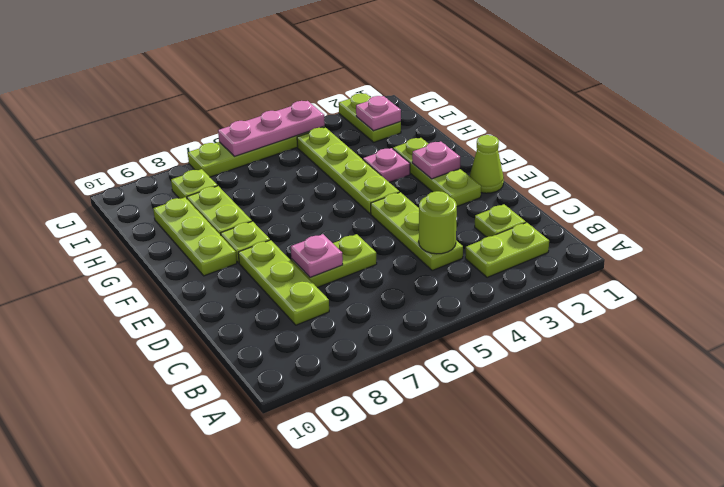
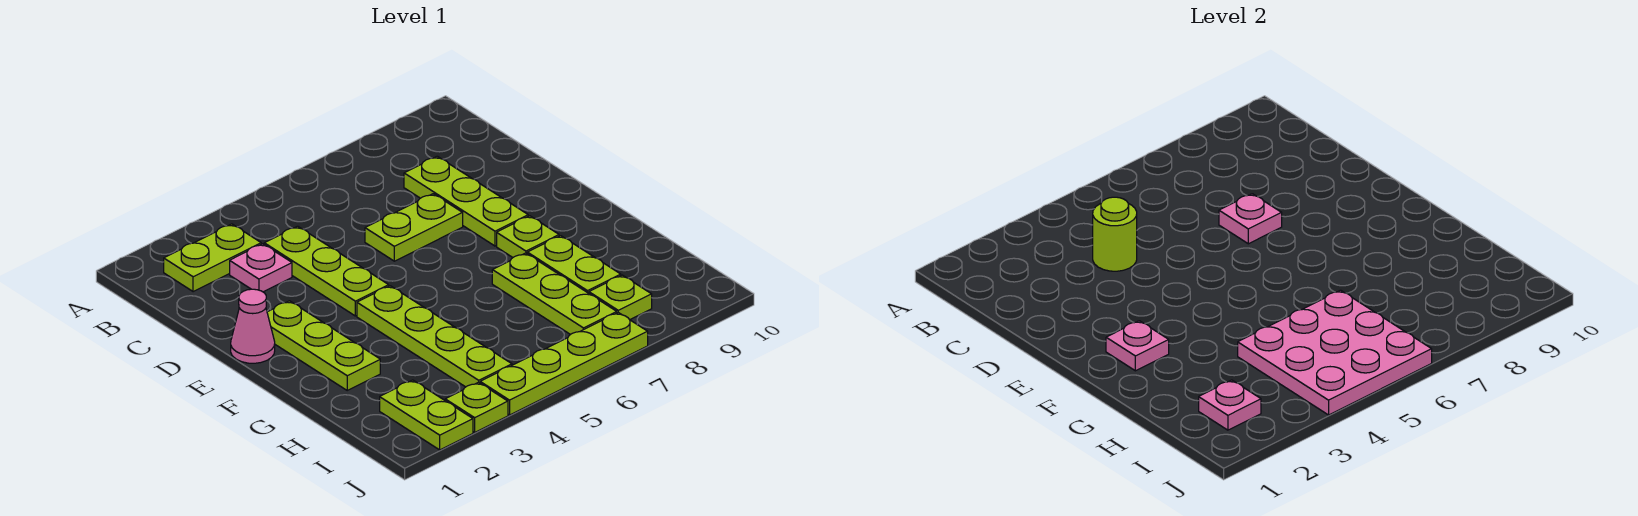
lime plate C2 level 1 -> lime plate J3 level 1
lime cone E1 level 1 -> pink cone E1 level 1
lime plate F9:H9 level 1 -> lime plate G7:I7 level 1
pink plate G3 level 1 -> pink plate C3 level 1
pink plate J4:J6 level 2 -> pink plate H4:J6 level 2

